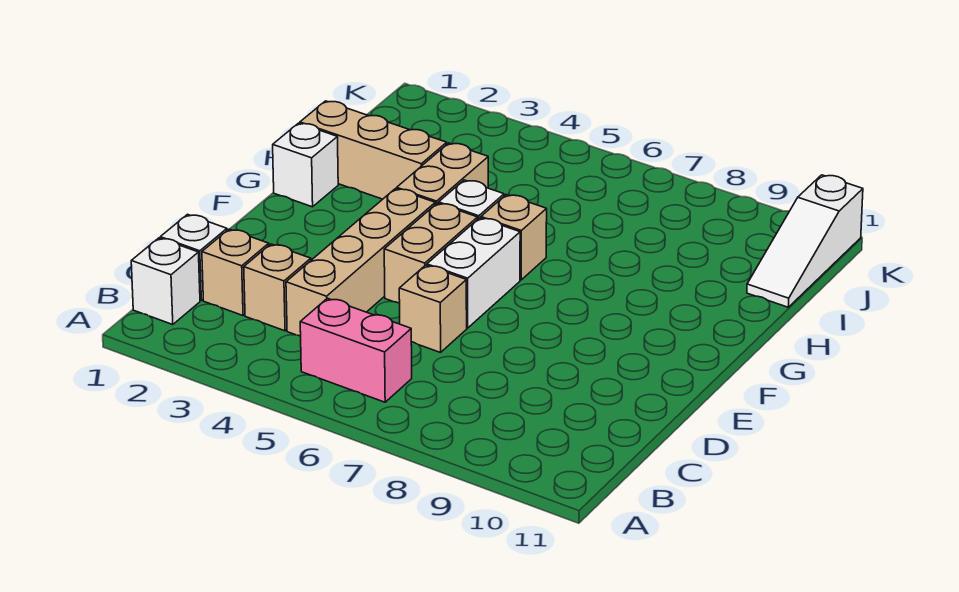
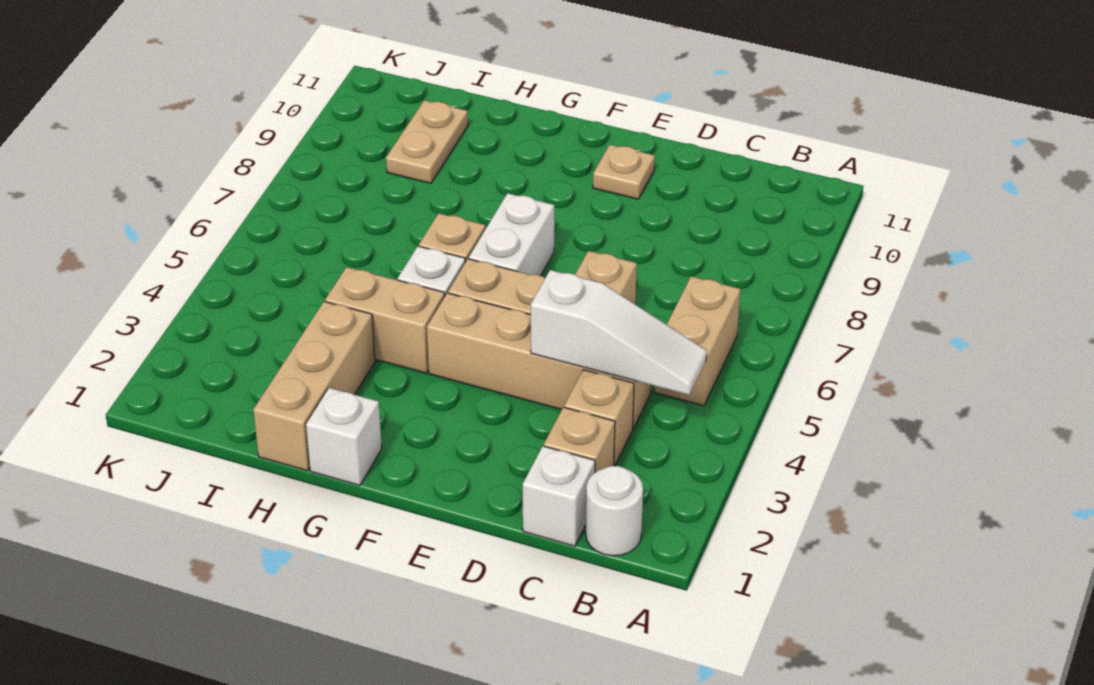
white brick B1 level 1 -> white round brick B1 level 1
pink brick B5:B6 level 1 -> tan brick B5:B6 level 1
white brick E6:F6 level 1 -> white brick F6:F7 level 1
none -> tan plate E10 level 1
none -> tan plate I9:I10 level 1
white slope I11:K11 level 1 top K -> white slope B4:D4 level 2 top D

